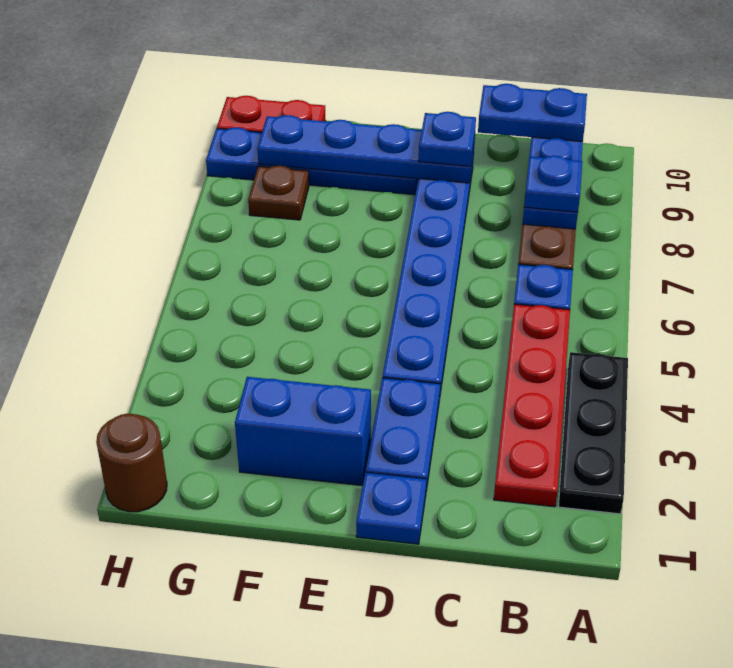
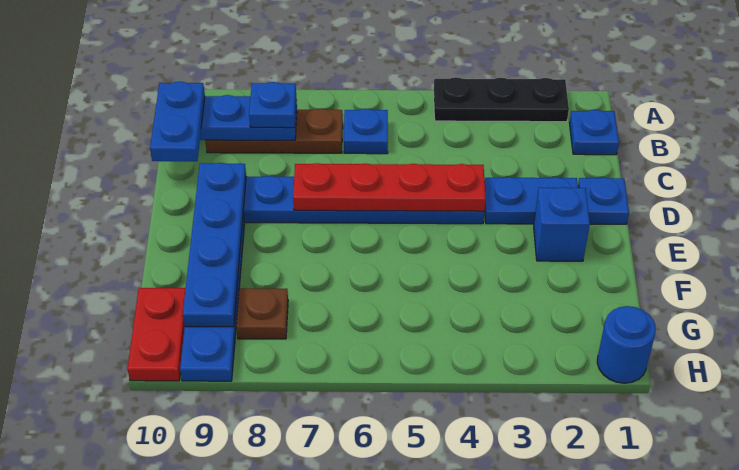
red plate B2:B5 level 1 -> red plate D4:D7 level 2
blue plate D9 level 3 -> blue plate B1 level 1
blue brick E2:F2 level 1 -> blue brick E2 level 1
brown round brick H1 level 1 -> blue round brick H1 level 1

